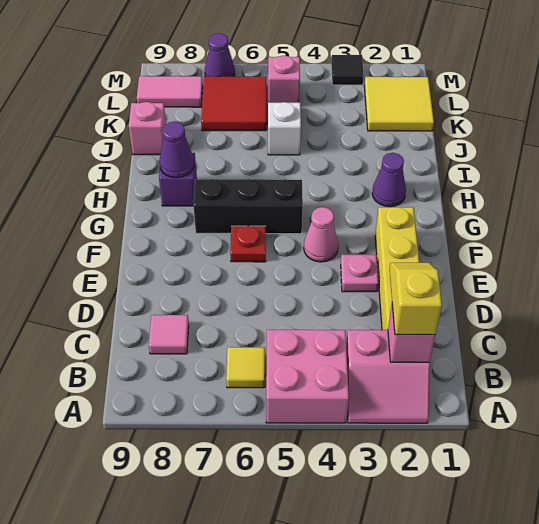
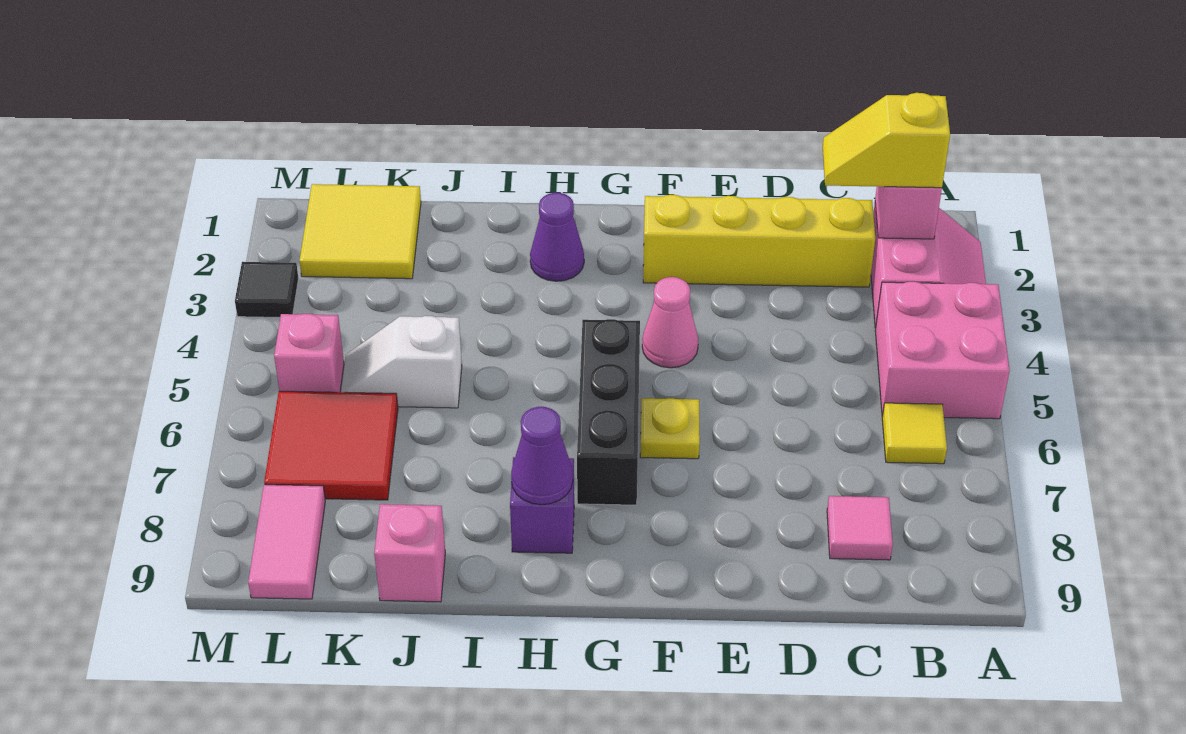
pink plate E3 level 1 -> none
red plate F6 level 1 -> yellow plate F6 level 1
purple cone M7 level 1 -> none

